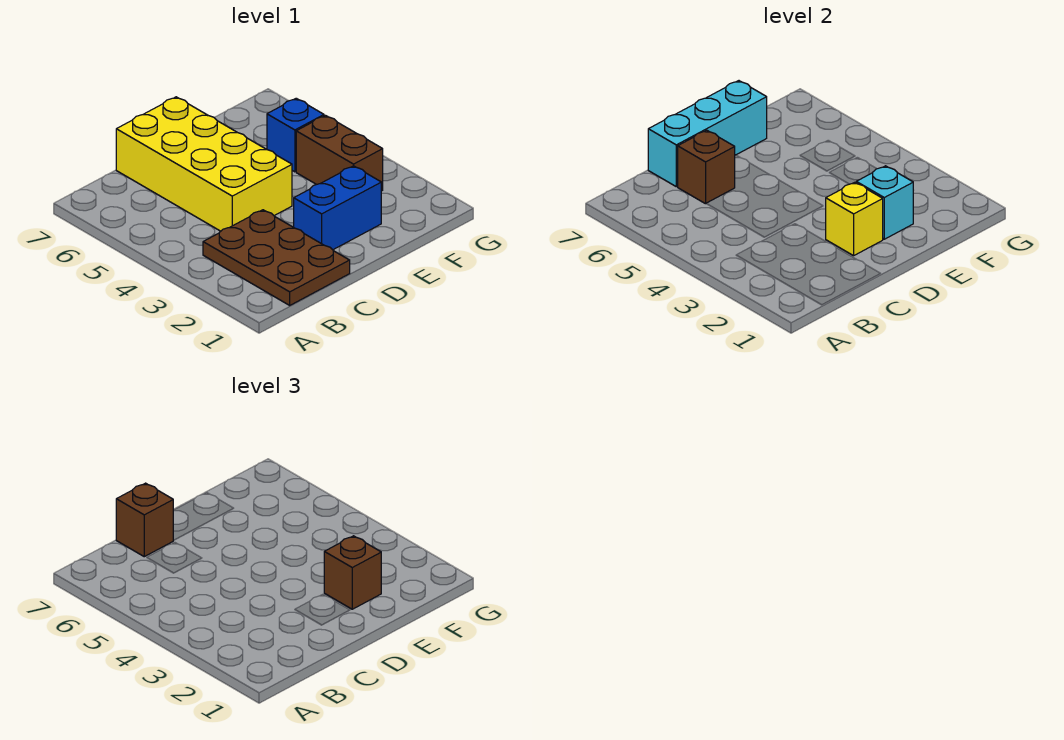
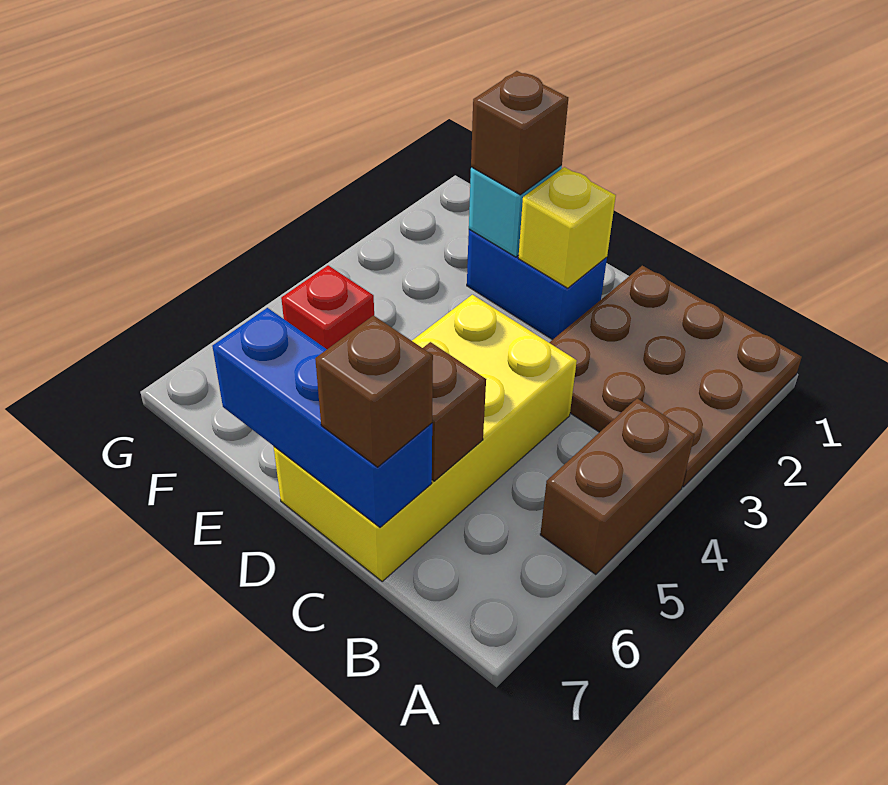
brown plate B1:C3 level 1 -> brown plate A1:C3 level 1
cyan brick C7:E7 level 2 -> blue brick C7:E7 level 2
brown brick F3:F4 level 1 -> brown brick A4:A5 level 1
blue brick F5 level 1 -> red brick F5 level 1

